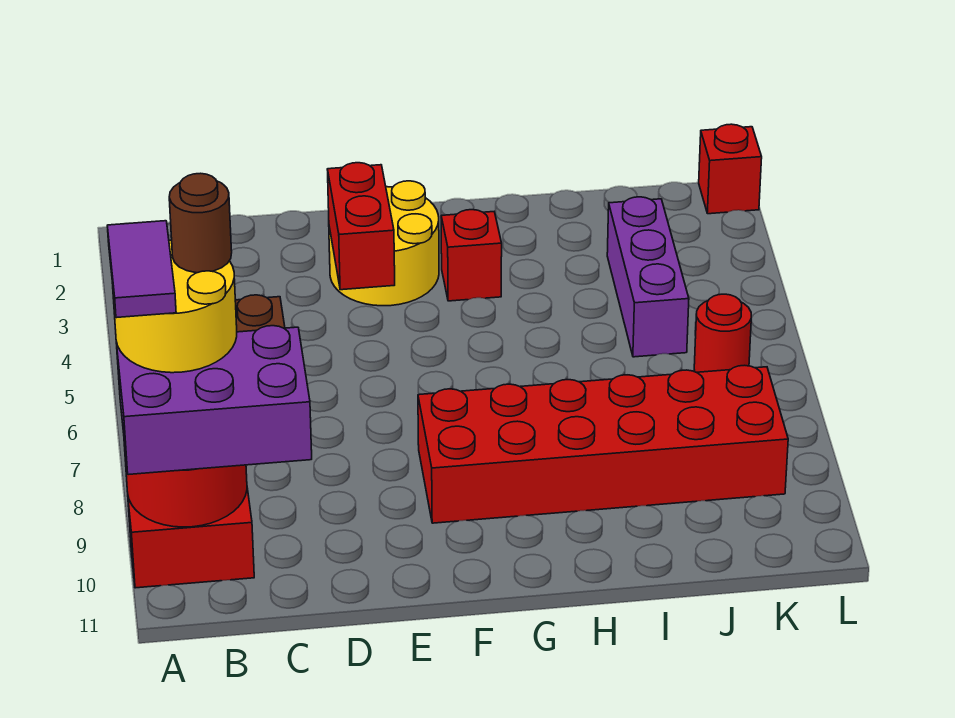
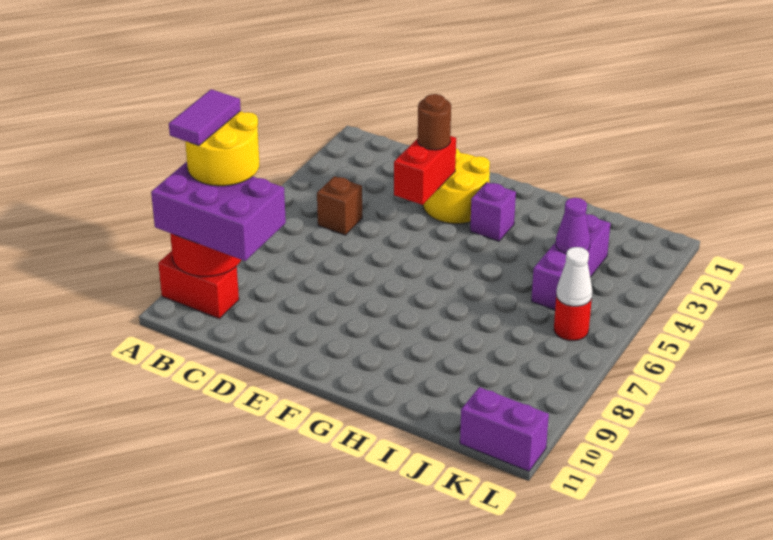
brown round brick B8 level 5 -> brown round brick E3 level 3
red brick F8:K9 level 1 -> none
red brick G3 level 1 -> purple brick G3 level 1
none -> purple cone J4 level 2
none -> white cone K6 level 2
none -> purple brick K11:L11 level 1
red brick L1 level 1 -> none

